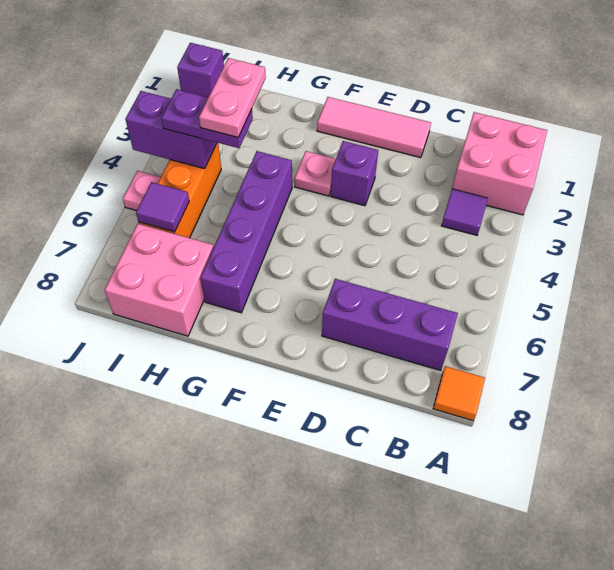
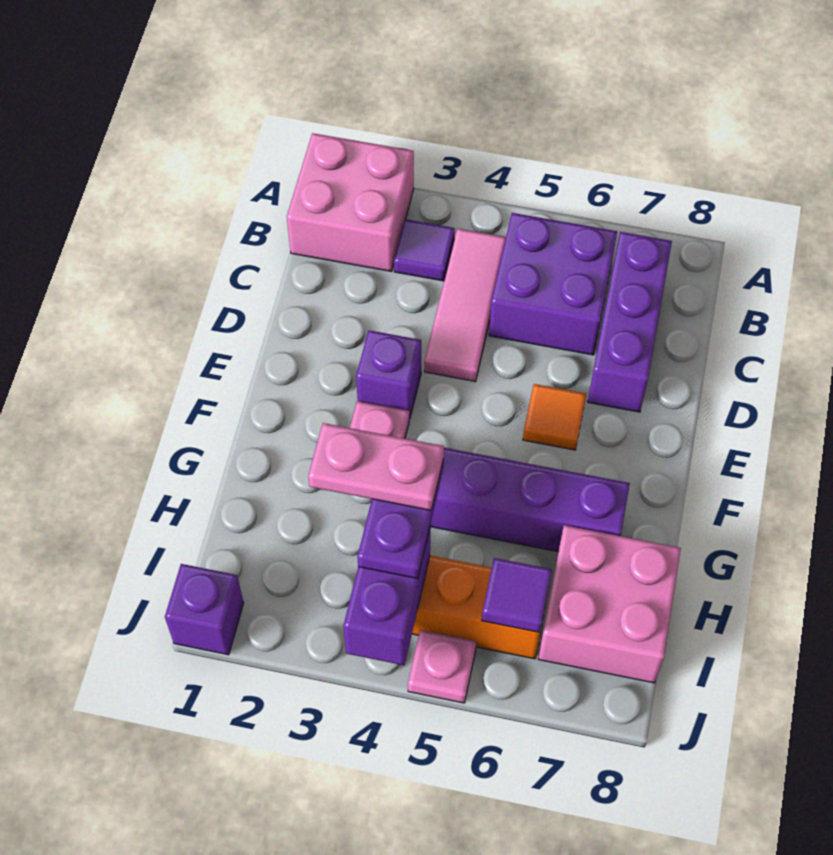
orange tile A8 level 1 -> orange tile E6 level 1
none -> purple brick B5:C6 level 1
pink tile D1:F1 level 1 -> pink tile B4:D4 level 1

